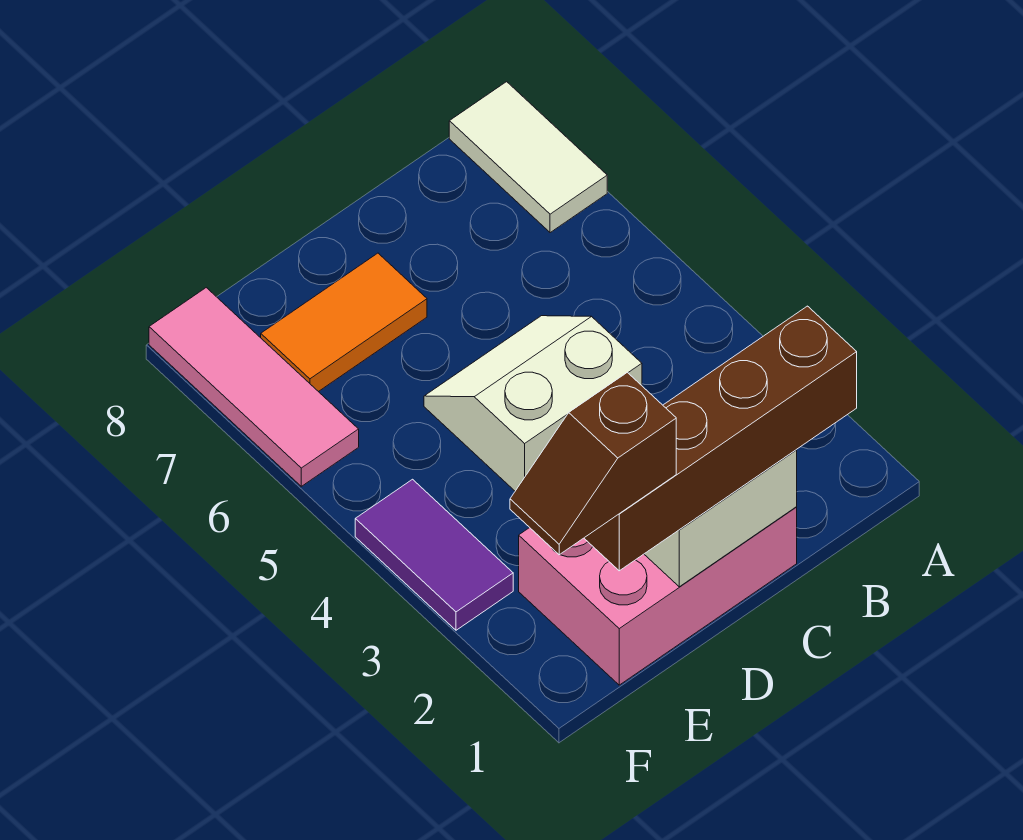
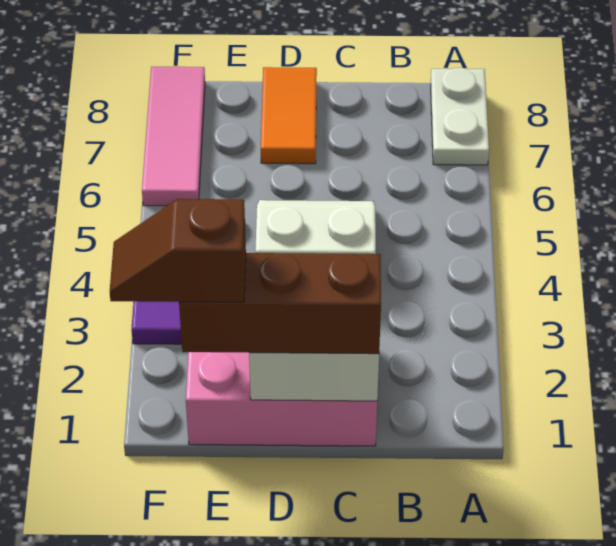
white tile A7:A8 level 1 -> white plate A7:A8 level 1
brown brick B1:E1 level 3 -> brown brick C1:E1 level 3
orange tile D7:E7 level 1 -> orange tile D7:D8 level 1

